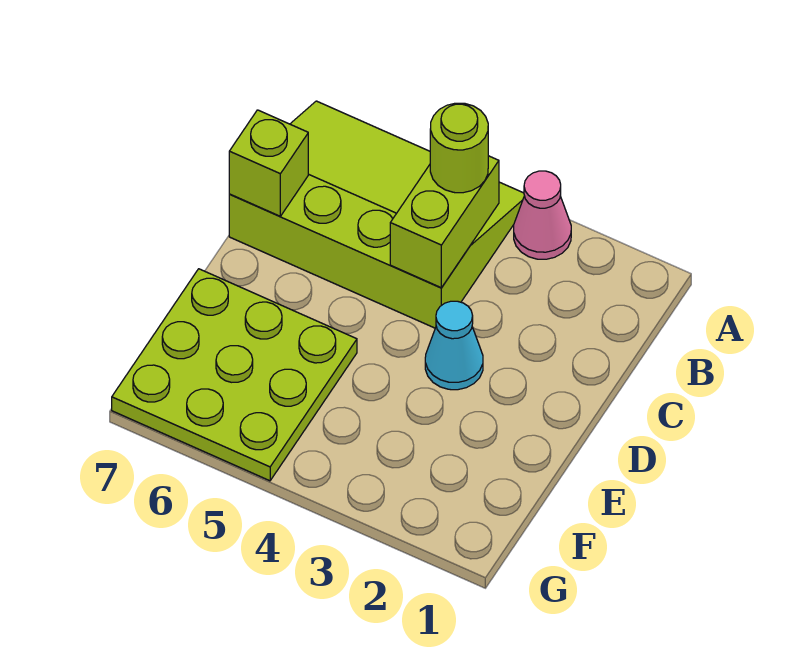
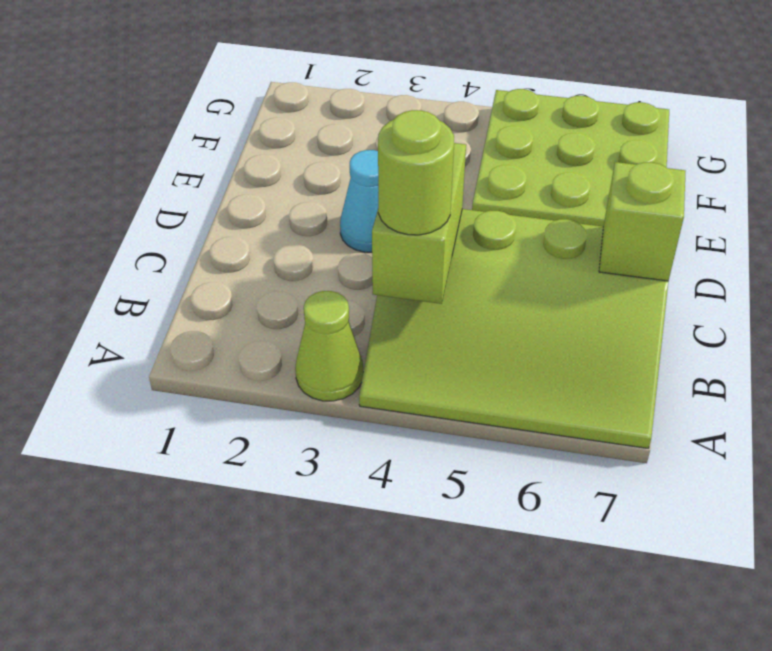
pink cone A3 level 1 -> lime cone A3 level 1

